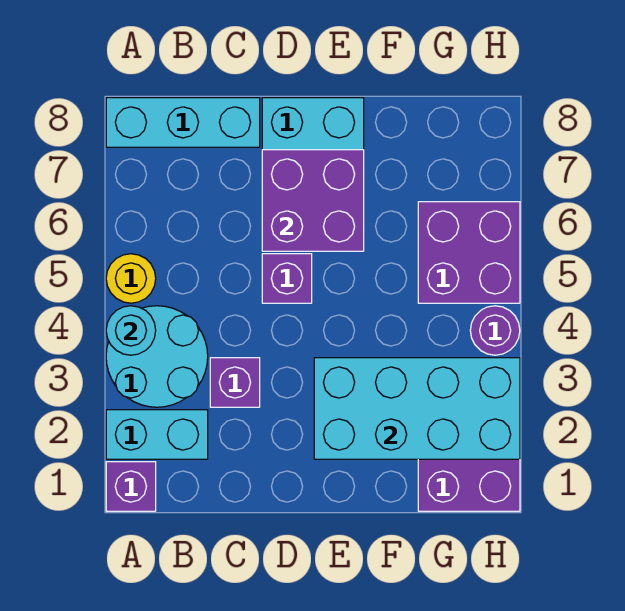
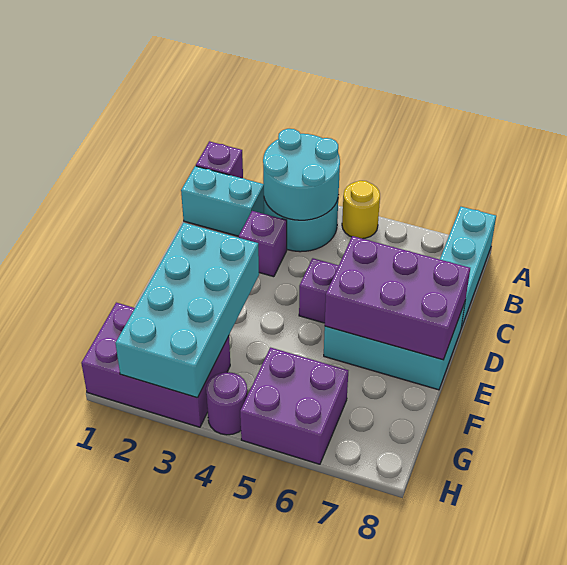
cyan brick A2:B2 level 1 -> cyan brick B1:B2 level 1
cyan round brick A4 level 2 -> cyan round brick A3:B4 level 2
purple brick D6:E7 level 2 -> purple brick D6:E8 level 2

